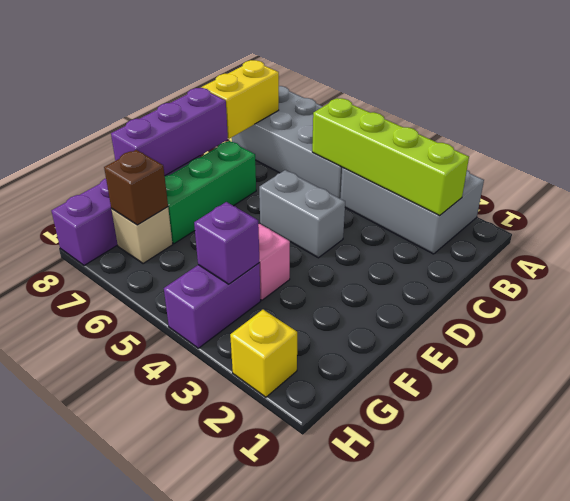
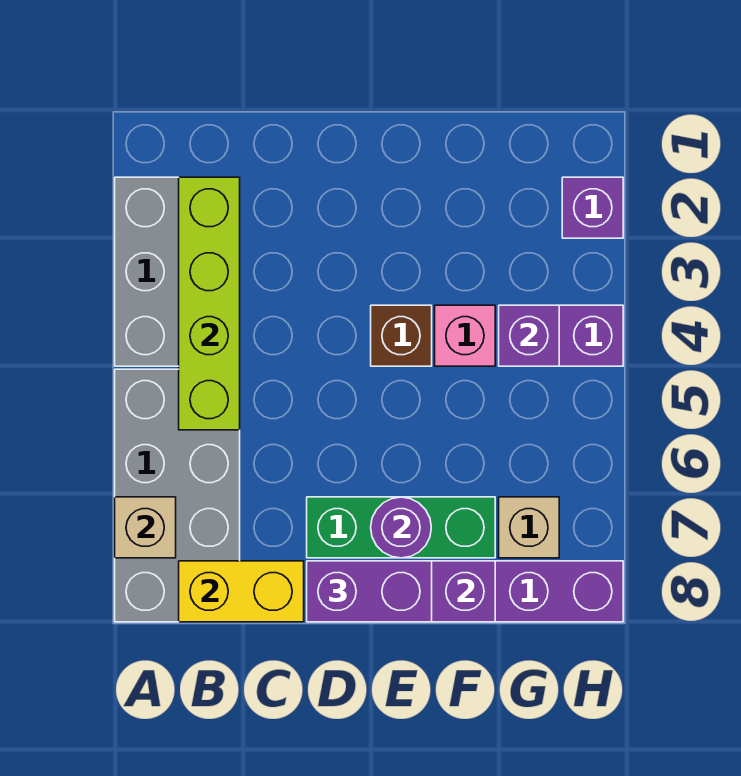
none -> tan brick A7 level 2
grey brick D4:D5 level 1 -> none
none -> purple brick D8:E8 level 3
none -> purple round brick E7 level 2
brown brick G7 level 2 -> brown brick E4 level 1
yellow brick H2 level 1 -> purple brick H2 level 1

